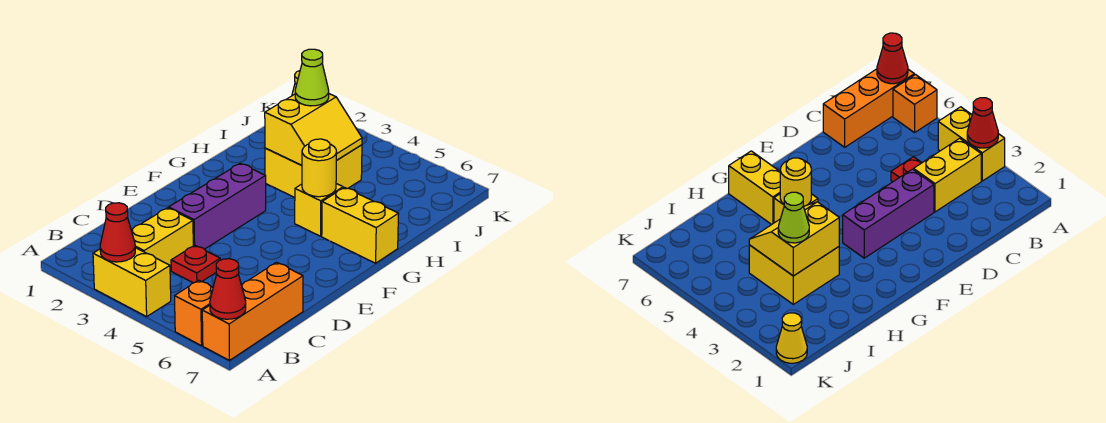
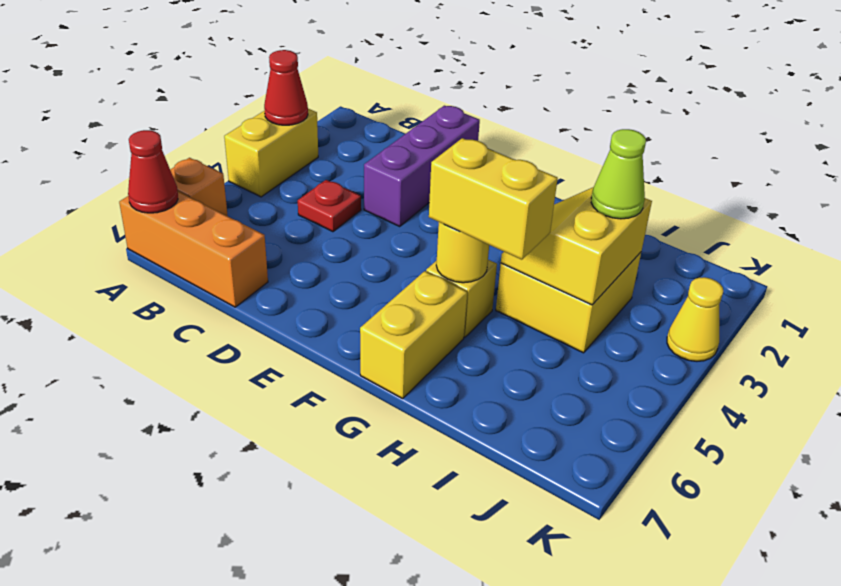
yellow brick B3:C3 level 1 -> yellow brick G5:H5 level 3
purple brick D3:F3 level 1 -> purple brick D1:D3 level 1
yellow slope H3:I4 level 2 top 3 -> yellow slope H3:I4 level 2 top I
yellow cone K1 level 1 -> yellow cone K3 level 1

